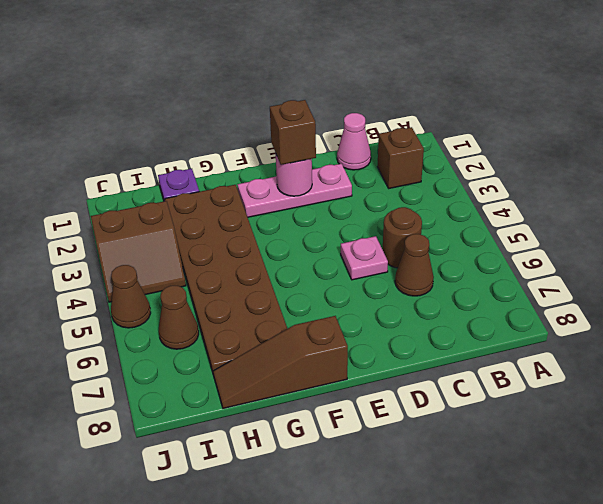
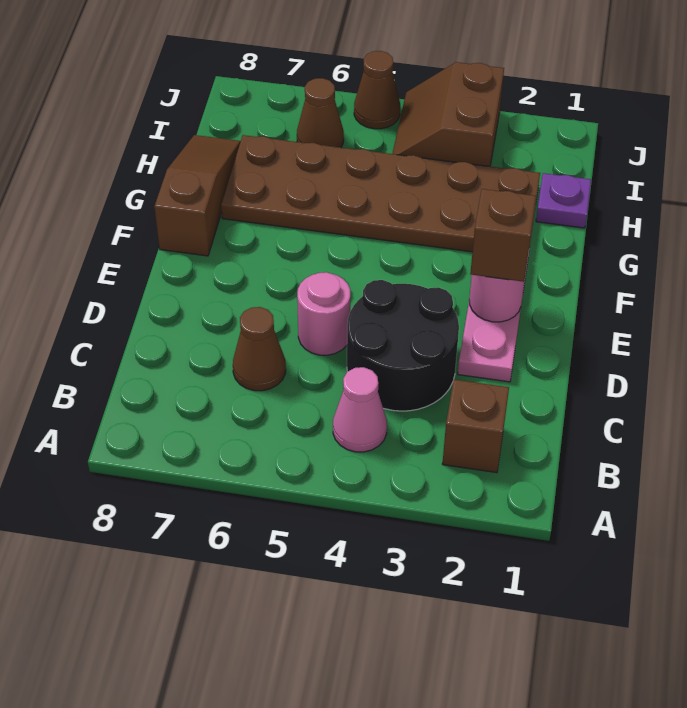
pink cone C1 level 1 -> pink cone B4 level 1
none -> black round brick C3:D4 level 1
brown round brick C5 level 1 -> none
pink plate D5 level 1 -> pink round brick D5 level 1

